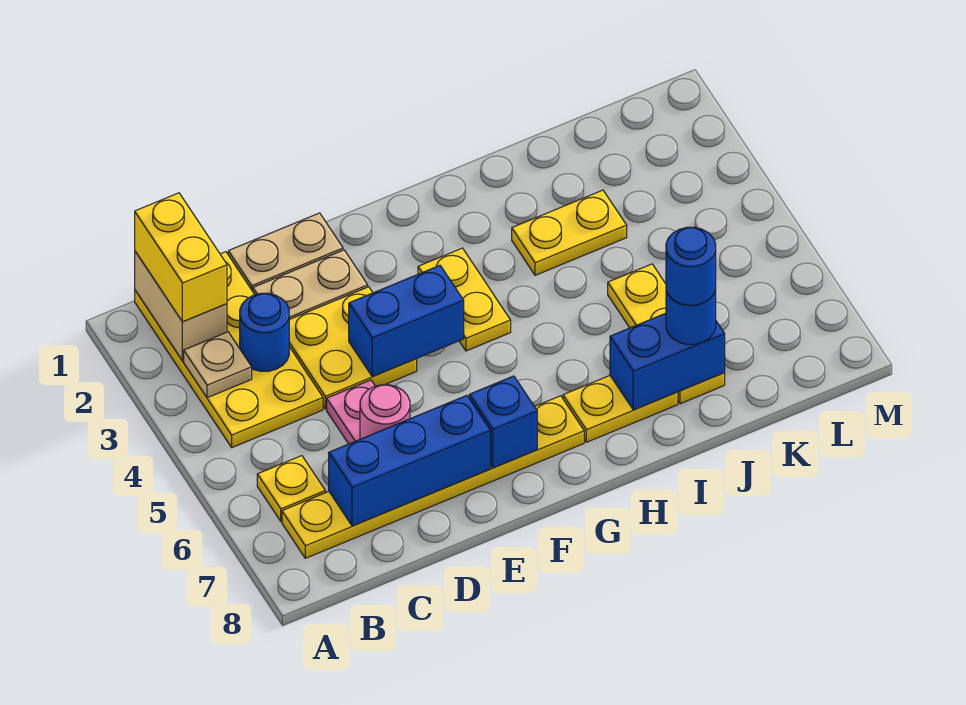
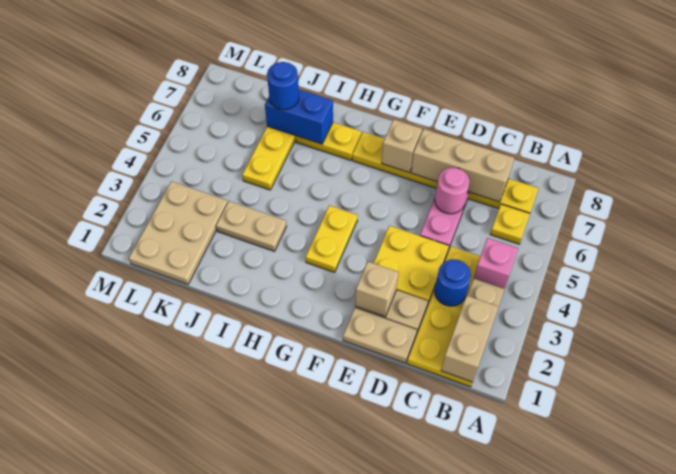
yellow brick B1:B2 level 3 -> none
none -> pink brick B4 level 2
blue brick C7:E7 level 2 -> tan brick C7:E7 level 2
none -> tan brick E2 level 2
blue brick E4:F4 level 2 -> none
blue brick F7 level 2 -> tan brick F7 level 2
yellow plate I3:J3 level 1 -> tan plate I3:J3 level 1
blue round brick J7 level 4 -> none
none -> tan plate K1:L3 level 1

